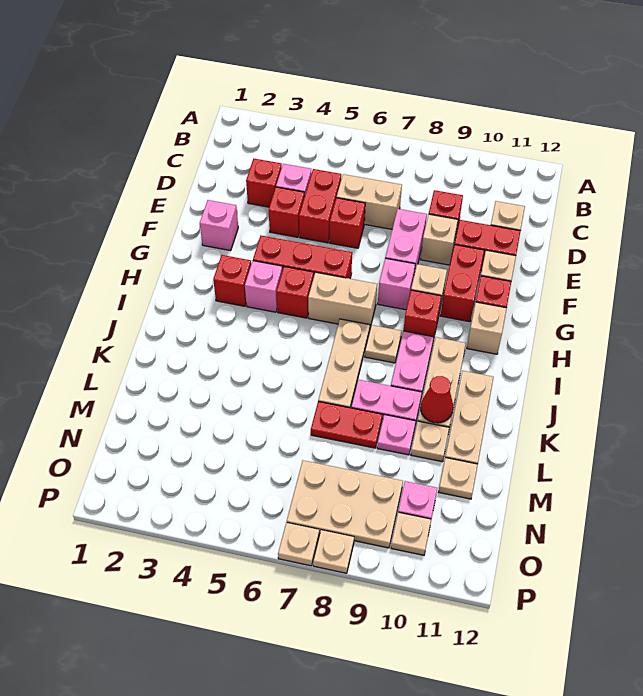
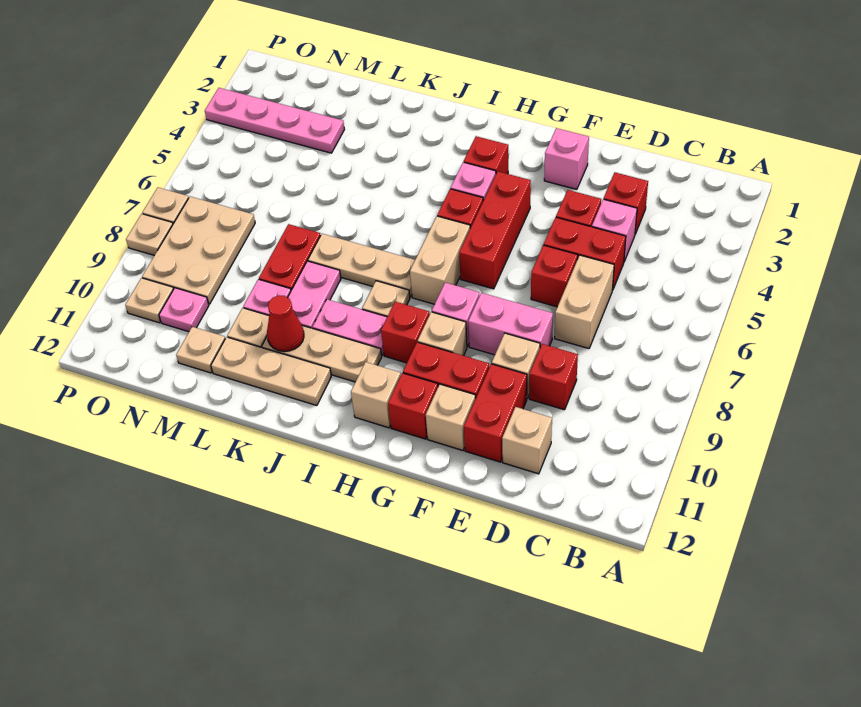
none -> pink plate M3:P3 level 1

